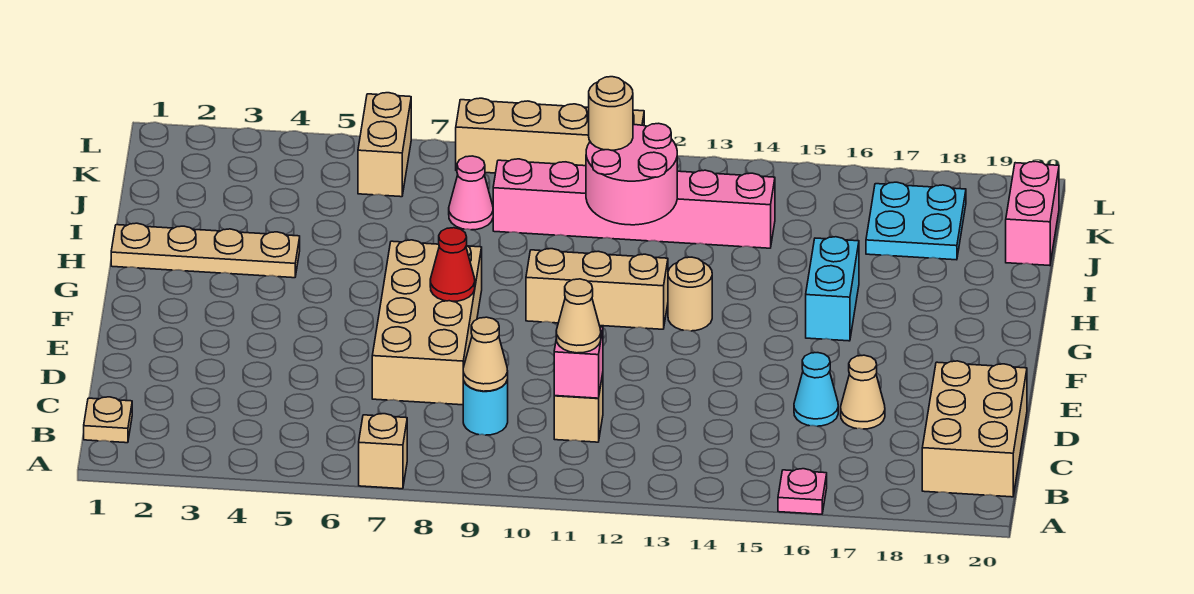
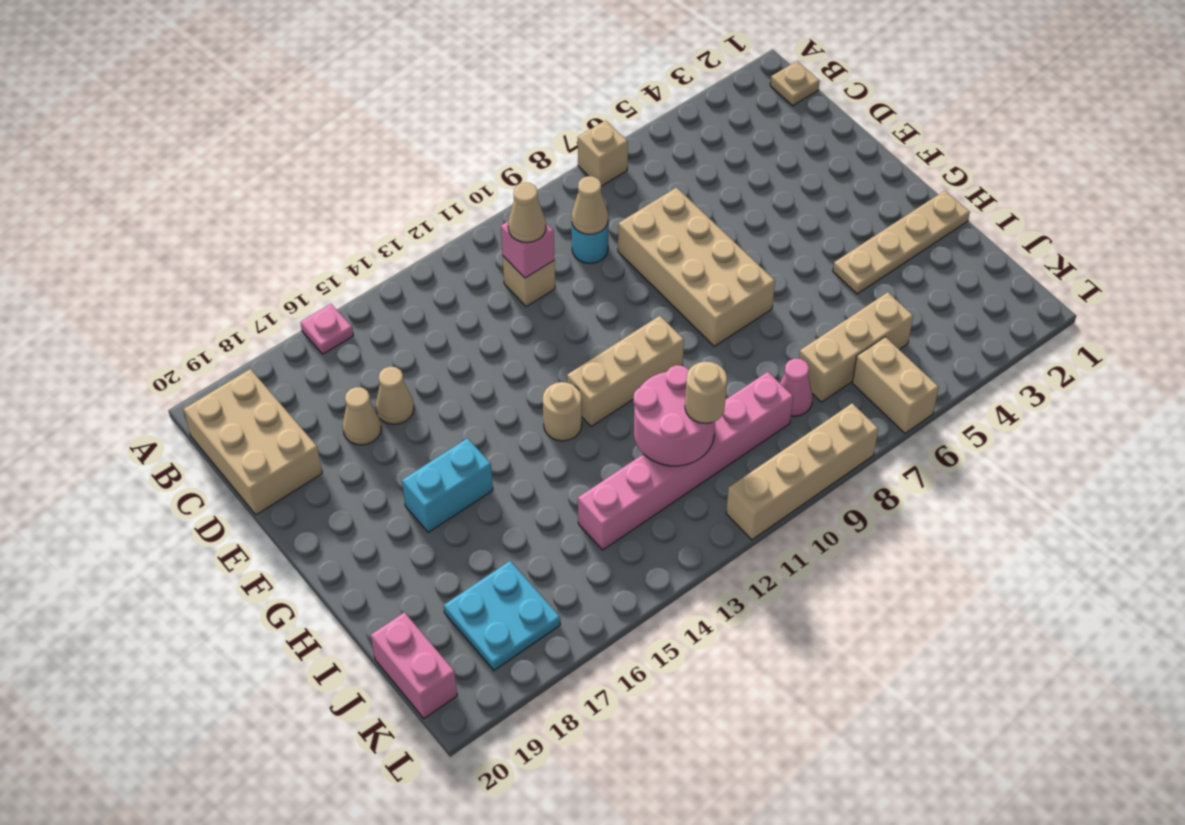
cyan cone D16 level 1 -> tan cone D16 level 1
red cone F8 level 2 -> none
cyan brick G16:H16 level 1 -> cyan brick G16:G17 level 1
none -> tan brick J5:J7 level 1

